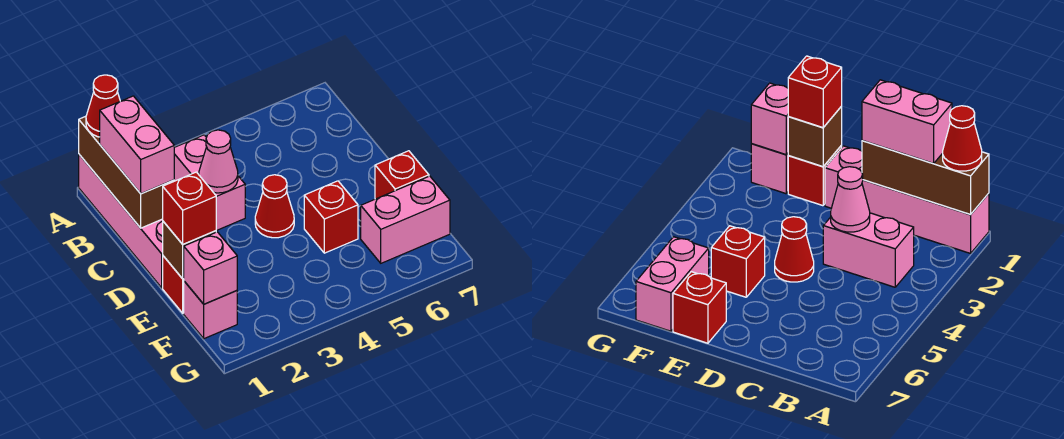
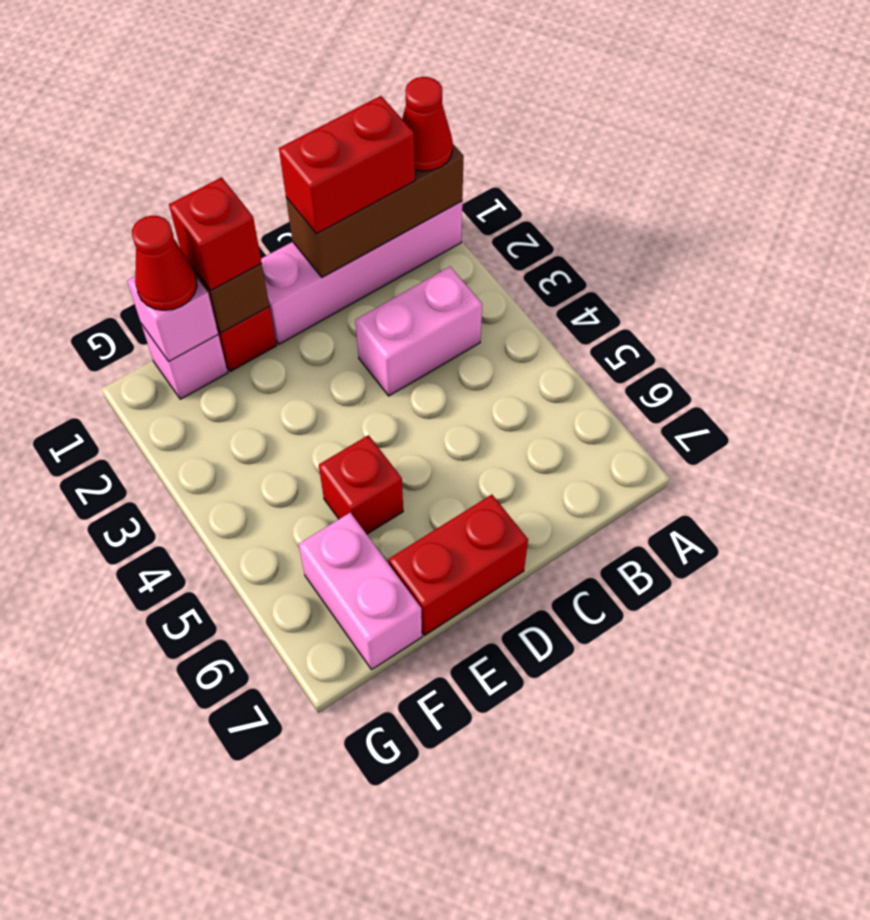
pink brick B1:C1 level 3 -> red brick B1:C1 level 3
pink cone C3 level 2 -> none
red cone D4 level 1 -> red cone F1 level 3
red brick E7 level 1 -> red brick D7:E7 level 1

